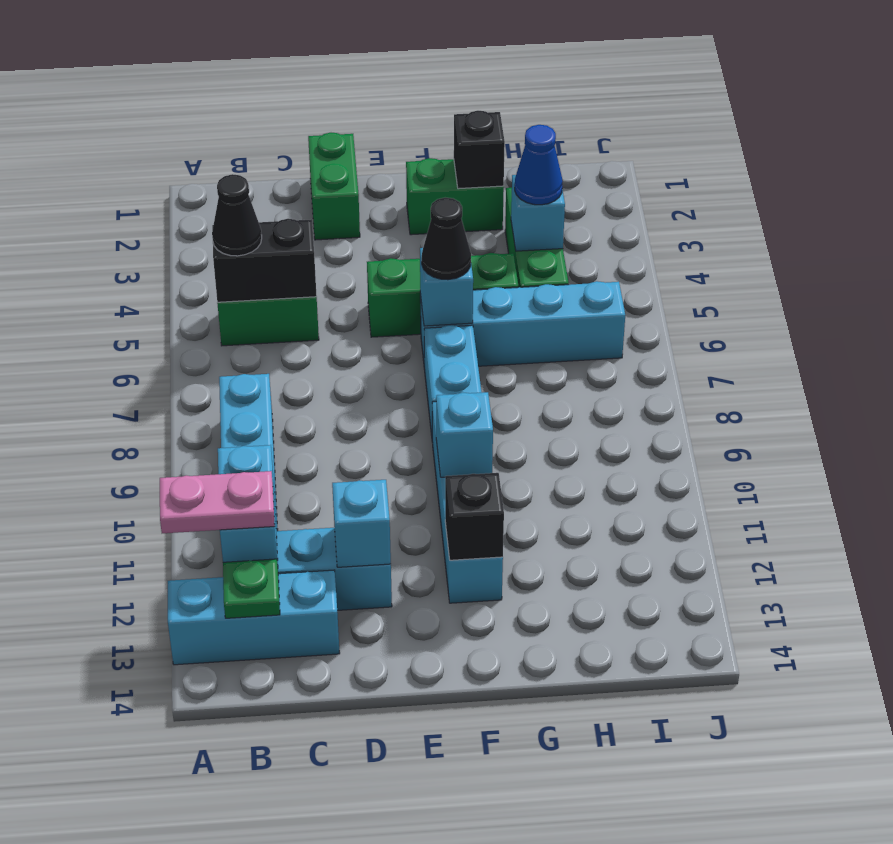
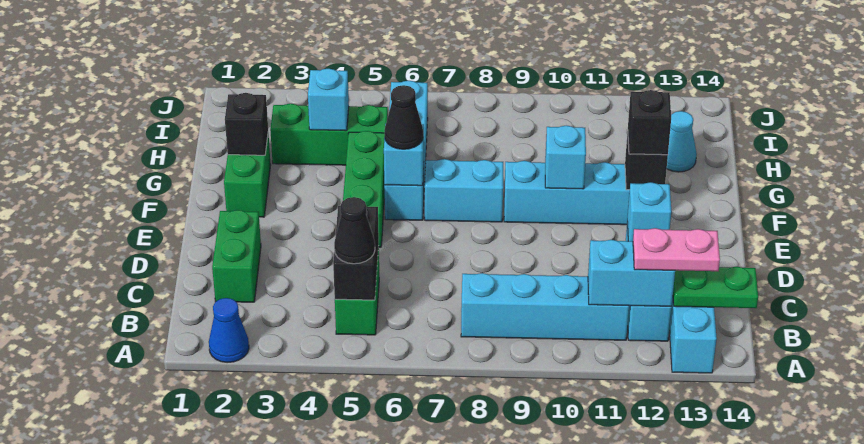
pink plate A12:B12 level 3 -> pink plate B12:B13 level 3
green plate B13 level 2 -> green plate B13:B14 level 2
green brick D1:D2 level 1 -> green brick C2:D2 level 1
none -> black brick F12 level 3
blue cone H4 level 3 -> blue cone A2 level 1
none -> cyan cone H13 level 1

